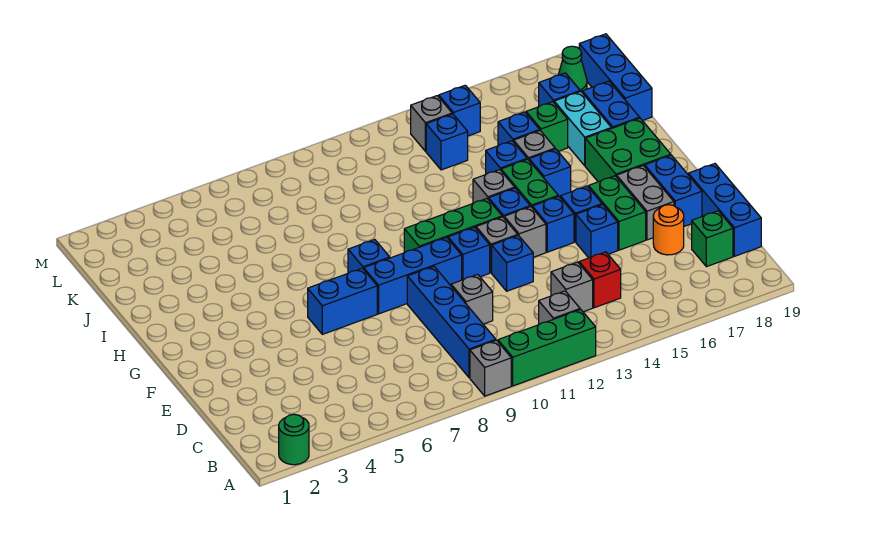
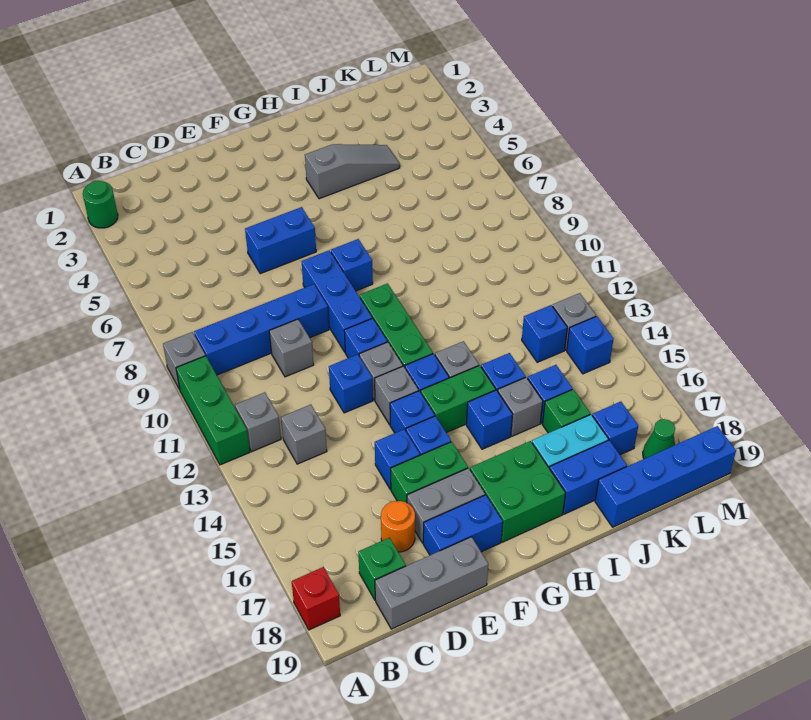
red brick C14 level 1 -> red brick A18 level 1
blue brick C19:E19 level 1 -> grey brick C19:E19 level 1
blue brick F6:F7 level 1 -> blue brick E6:F6 level 1
none -> grey slope H4:J4 level 1 top H
blue brick J19:L19 level 1 -> blue brick J19:M19 level 1

